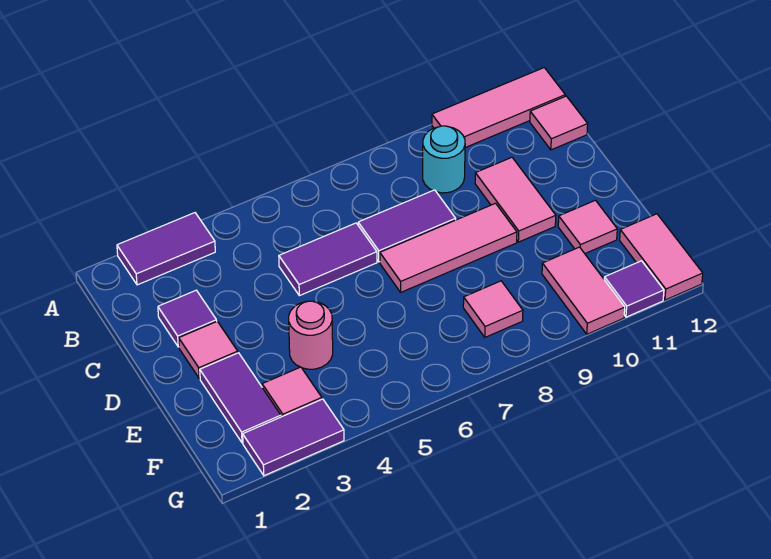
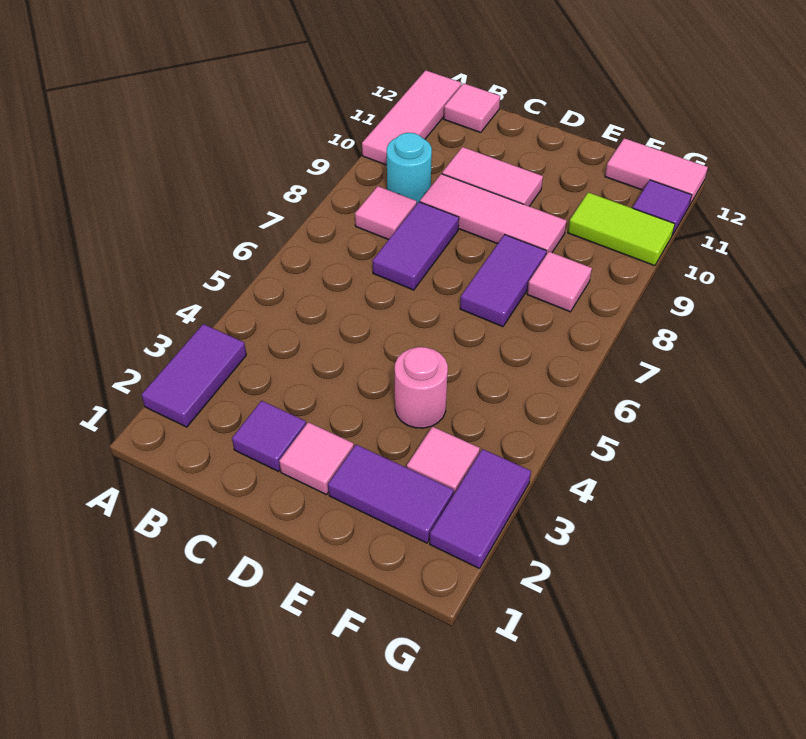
purple tile C5:C6 level 1 -> purple tile E7:E8 level 1
pink tile D7:D9 level 1 -> pink tile C9:E9 level 1
pink tile E11 level 1 -> pink tile B8 level 1
pink tile F10:G10 level 1 -> lime tile F10:G10 level 1

